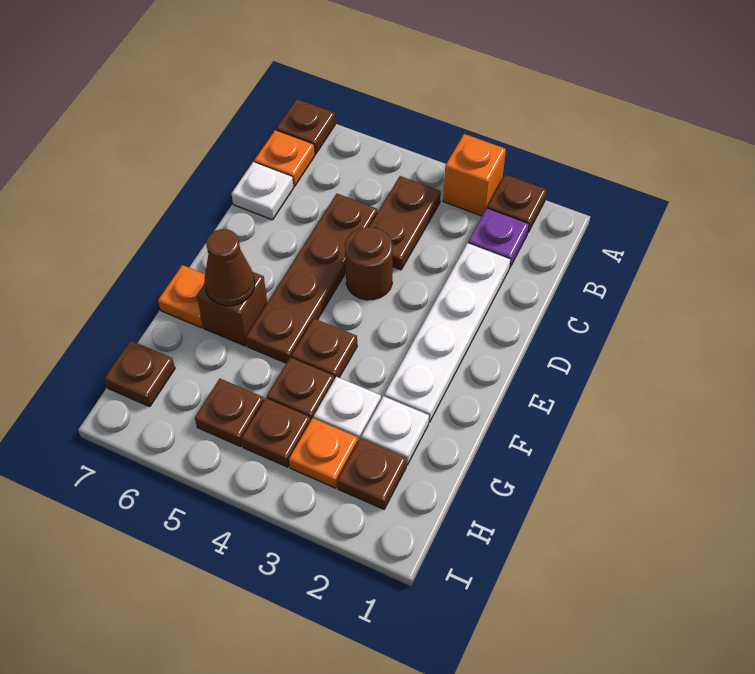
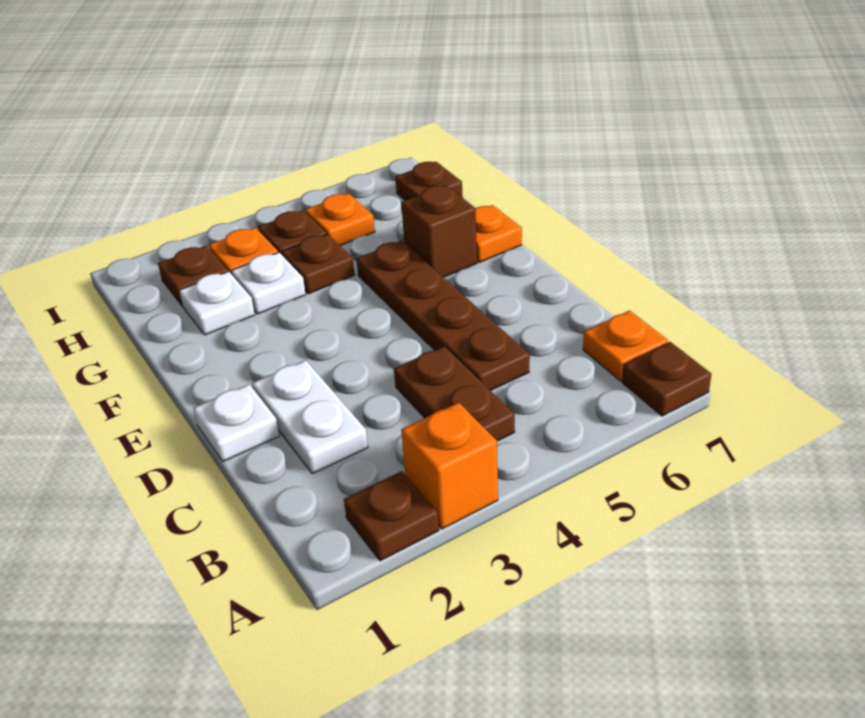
purple plate B2 level 1 -> none
white plate C2:F2 level 1 -> white plate C2:D2 level 1
white plate C7 level 1 -> white plate D1 level 1
brown round brick D4 level 1 -> none
brown plate F4 level 1 -> none
brown cone F6 level 2 -> none
brown plate H5 level 1 -> orange plate H5 level 1

